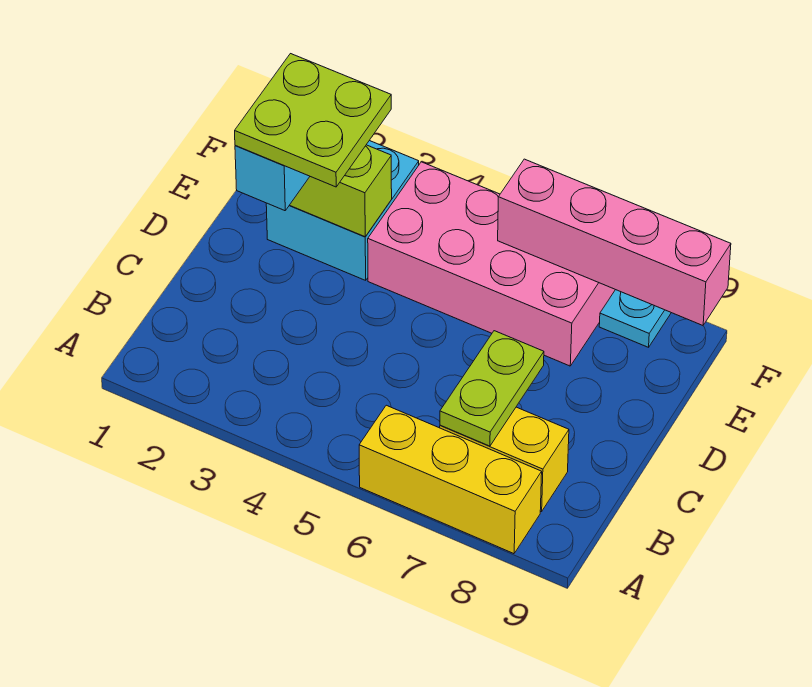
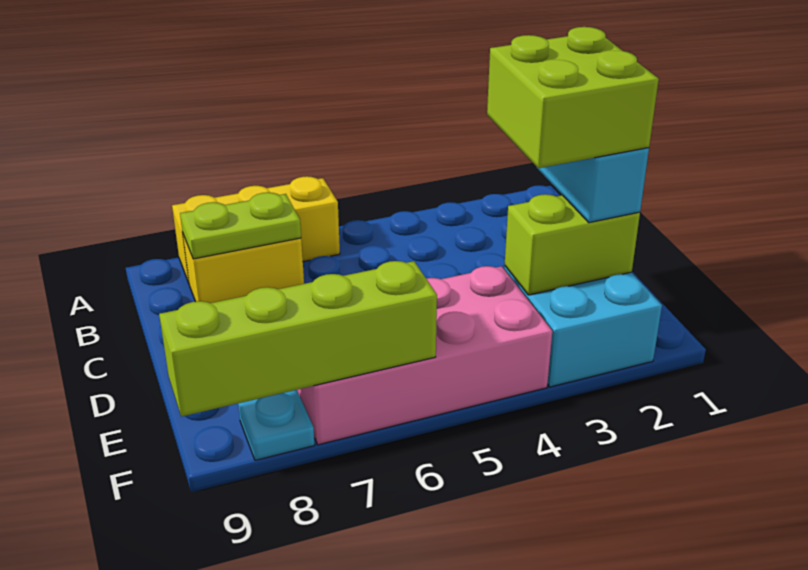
lime plate B7:C7 level 2 -> lime plate B7:B8 level 2
lime plate D2:E3 level 4 -> lime brick D2:E3 level 4
pink brick F6:F9 level 2 -> lime brick F6:F9 level 2

